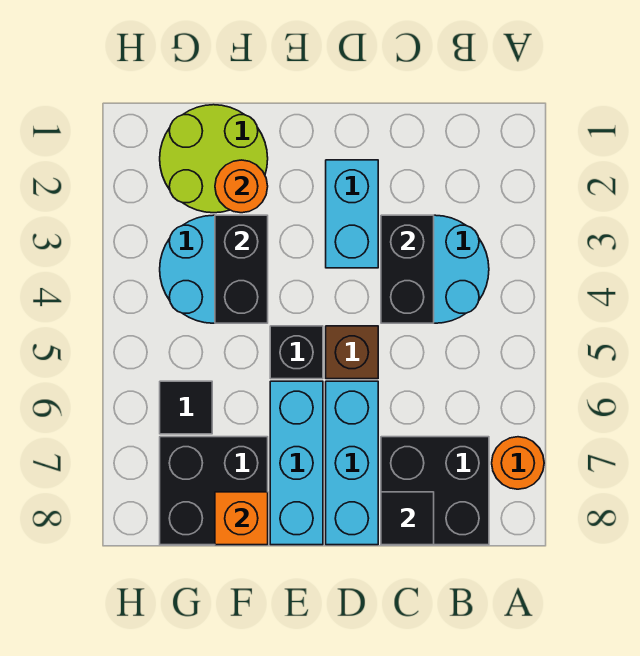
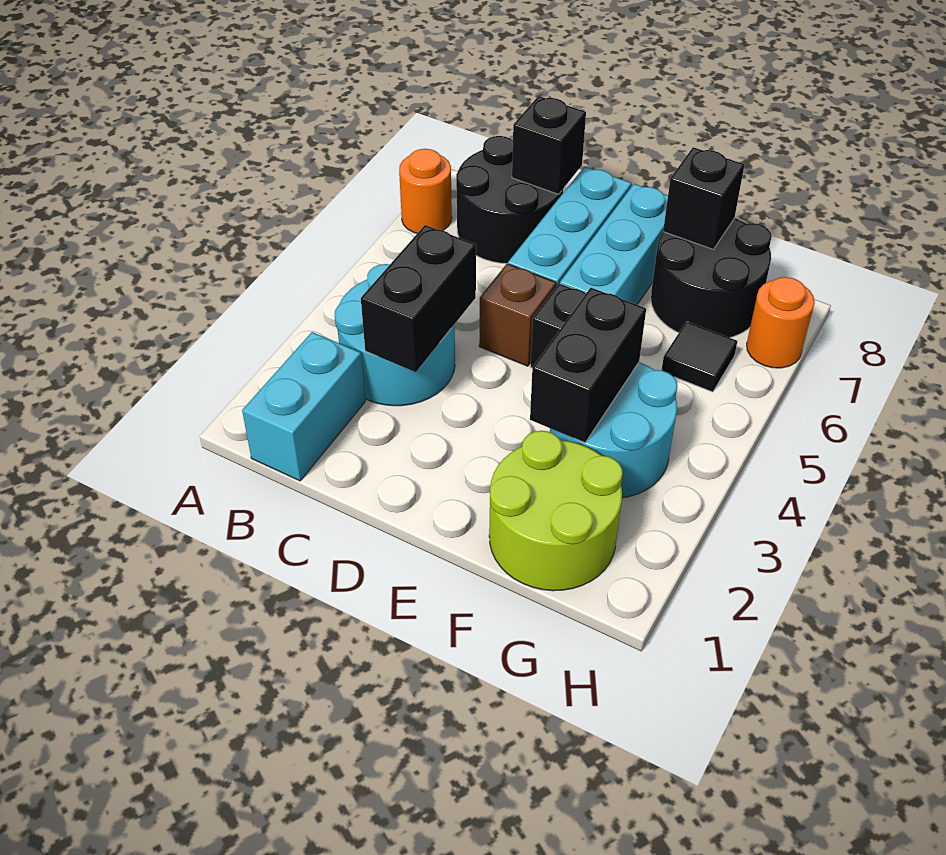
black brick B7:C8 level 1 -> black round brick B7:C8 level 1
black tile C8 level 2 -> black brick C8 level 2
cyan brick D2:D3 level 1 -> cyan brick B1:B2 level 1
orange round brick F2 level 2 -> orange round brick H7 level 1
black brick F7:G8 level 1 -> black round brick F7:G8 level 1
orange brick F8 level 2 -> black brick F8 level 2

